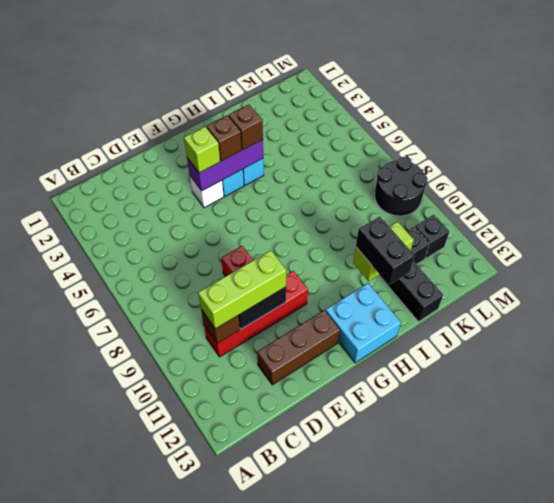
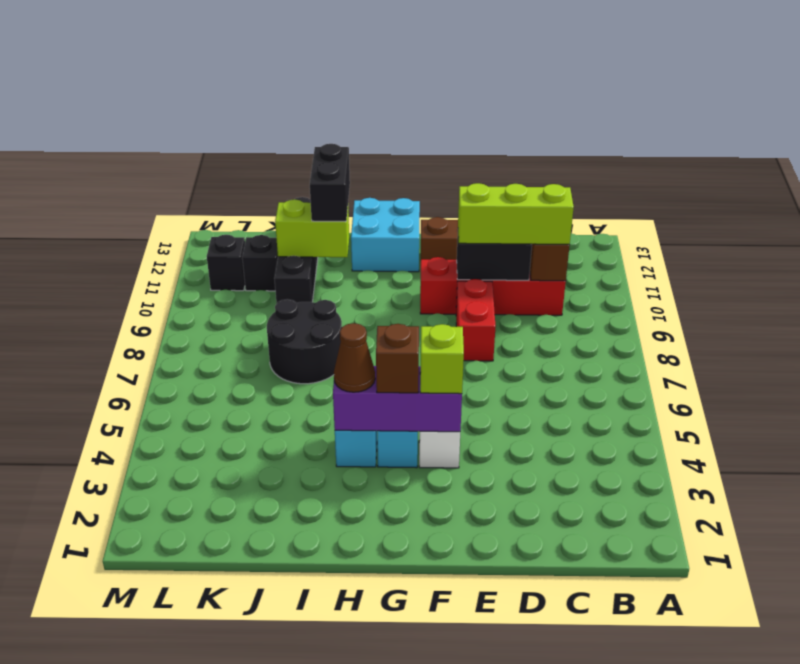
brown brick H4 level 3 -> brown cone H4 level 3
black round brick L8:M9 level 1 -> black round brick I7:J8 level 1

